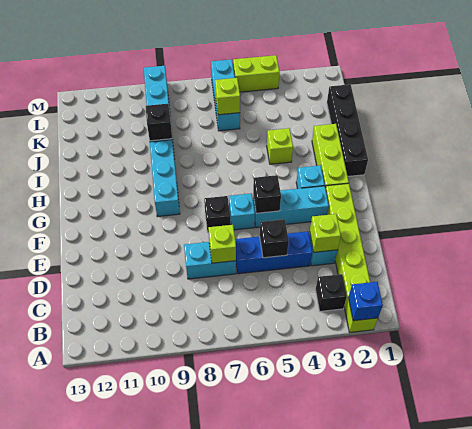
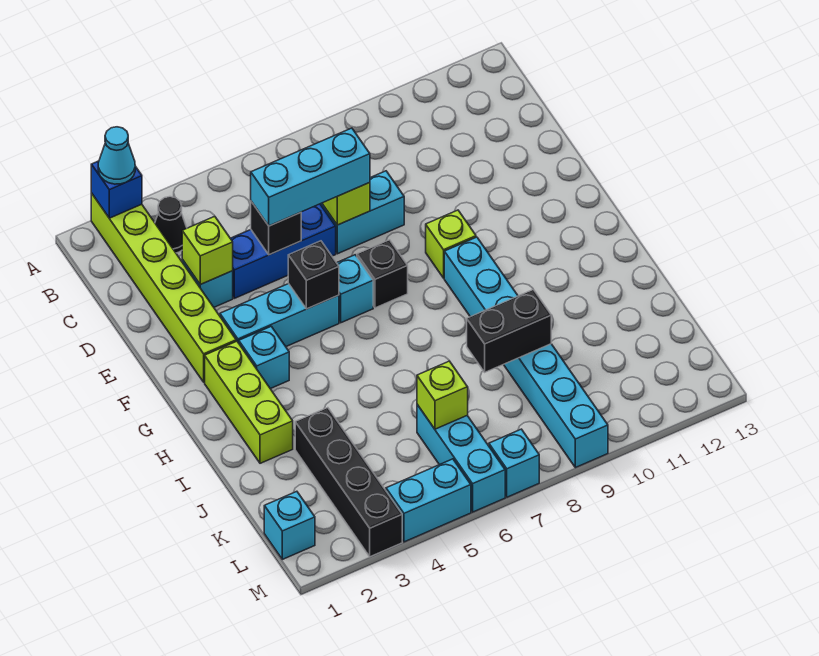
none -> cyan cone A2 level 3
black brick B3 level 1 -> black cone B3 level 1
none -> cyan brick D5:D7 level 3
black brick H1:K1 level 1 -> black brick J3:M3 level 1
lime brick I4 level 1 -> lime brick F9 level 1
black brick J9 level 2 -> black brick J8:J9 level 2
none -> cyan brick L1 level 1
lime brick M4:M5 level 1 -> cyan brick M4:M5 level 1
none -> cyan brick M7 level 1

